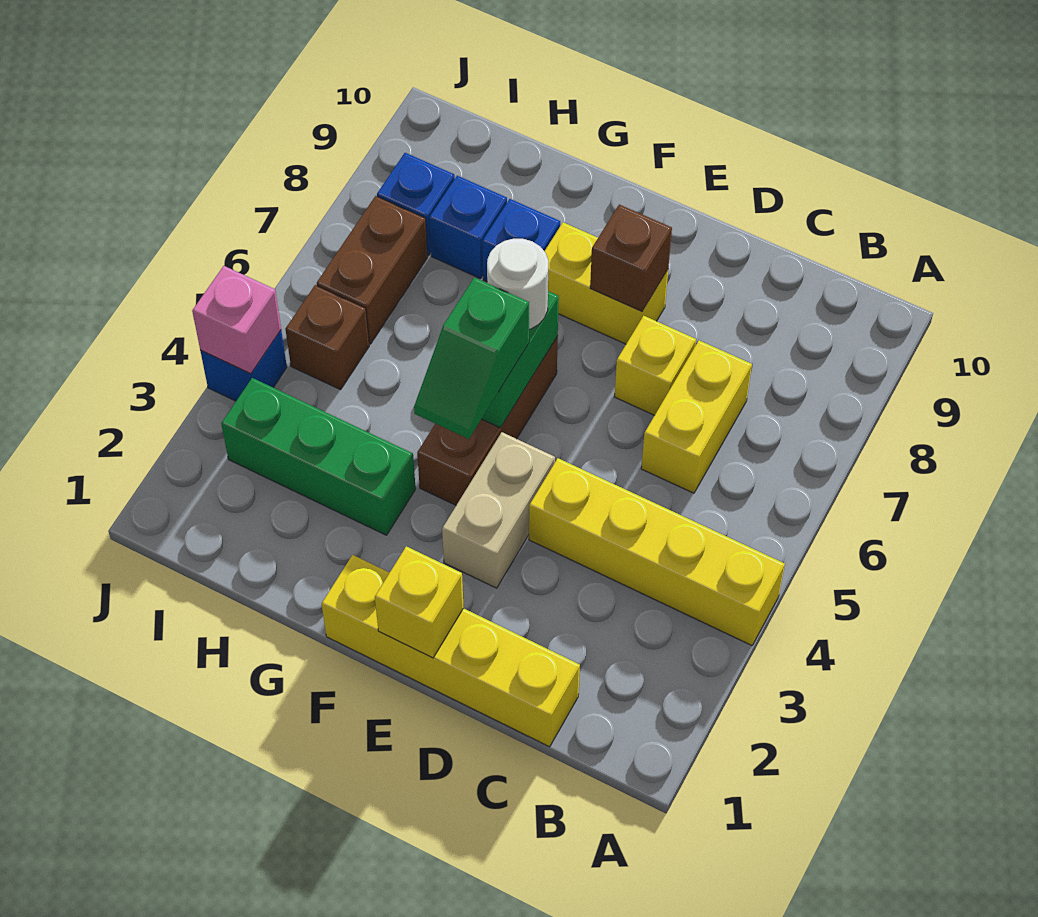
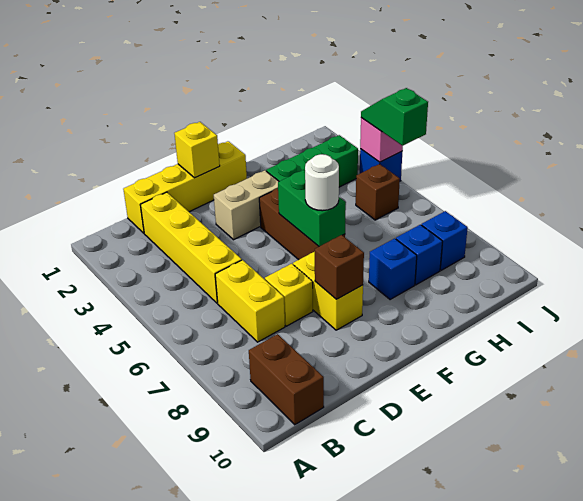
yellow brick A4:D4 level 1 -> yellow brick C2:C5 level 1
tan brick E3:E4 level 1 -> tan brick E3:F3 level 1
yellow brick E8:F8 level 1 -> yellow brick E7:E8 level 1
green slope F4:F5 level 3 top 5 -> green slope J4:J5 level 3 top 5
brown brick I6:I7 level 1 -> brown brick B9:B10 level 1

